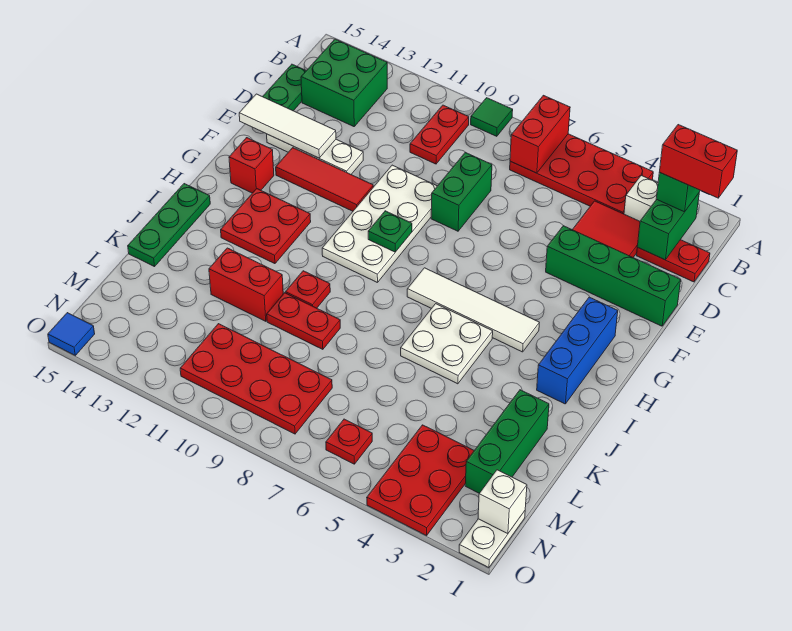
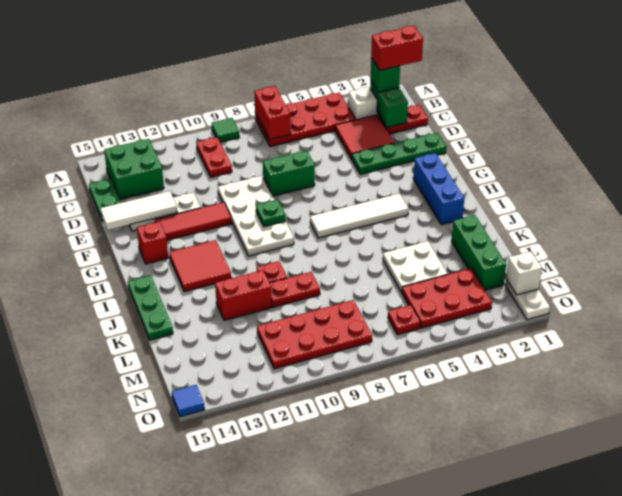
green brick D8:E8 level 1 -> green brick E7:E8 level 1
green brick E1:E4 level 1 -> green plate E1:E4 level 1
red plate H12:I13 level 1 -> red tile H12:I13 level 1
white plate I5:J6 level 1 -> white plate K4:L5 level 1
red plate M3:O4 level 1 -> red plate M3:N5 level 1

